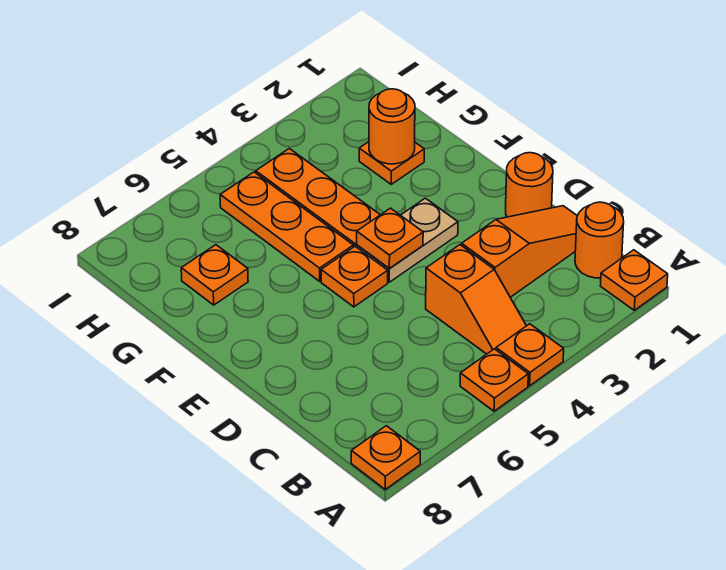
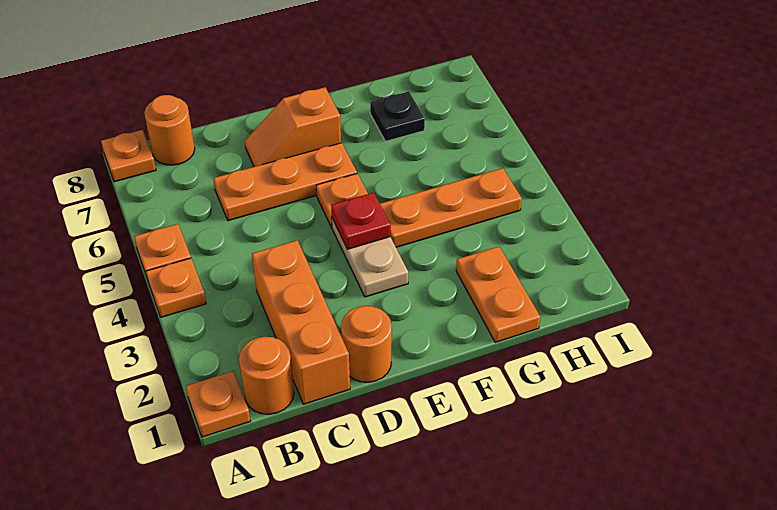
orange slope B4:C4 level 1 top C -> orange slope D7:E7 level 1 top E
orange slope C1:C3 level 1 top 3 -> orange brick C1:C3 level 1
orange plate E4 level 2 -> red plate E4 level 2
orange plate F5:H5 level 1 -> orange plate C6:E6 level 1
orange plate G2 level 1 -> orange plate G1:G2 level 1
orange round brick G2 level 2 -> orange round brick B8 level 1
orange plate G7 level 1 -> black plate G7 level 1

